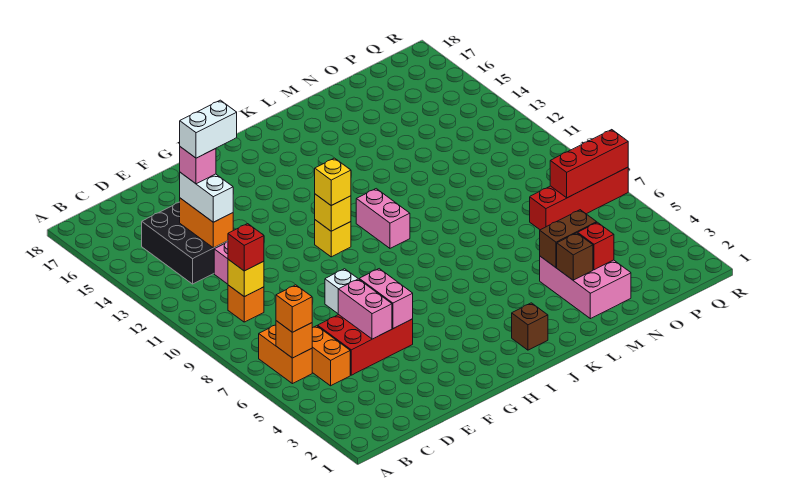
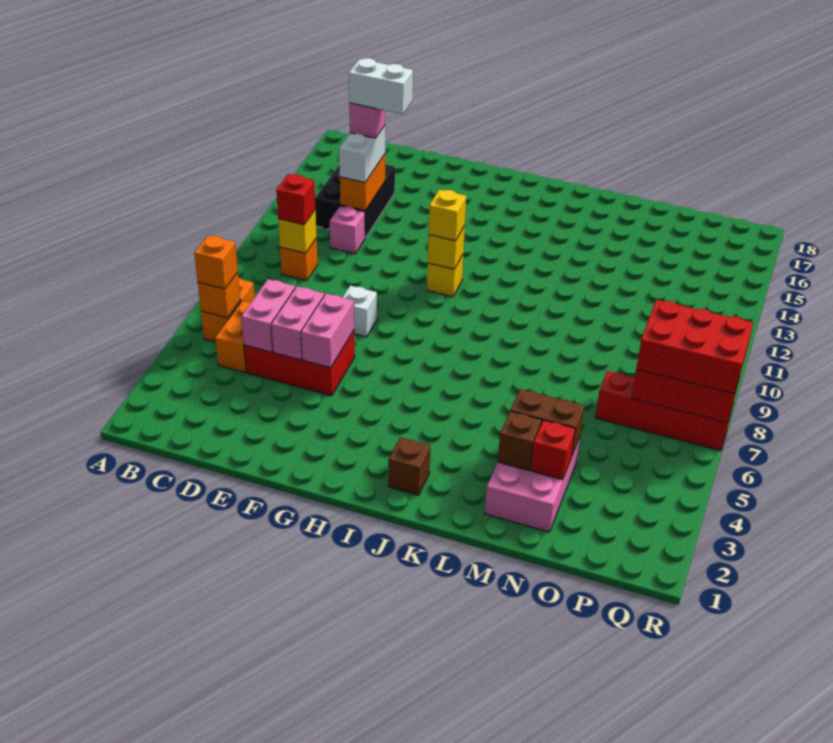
pink brick J10:J11 level 1 -> pink brick D5:D6 level 2
none -> red brick P7:R8 level 3

